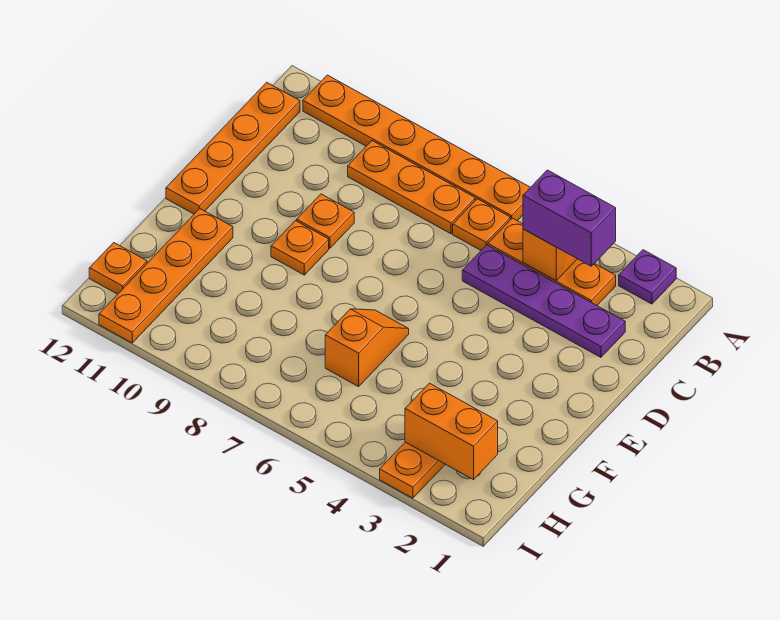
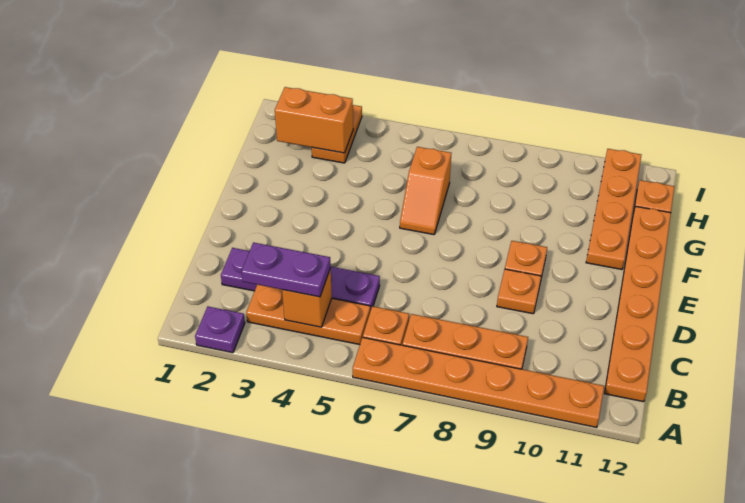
purple brick B3:B4 level 3 -> purple plate B3:B4 level 3
orange plate B12:E12 level 1 -> orange plate B12:G12 level 1

